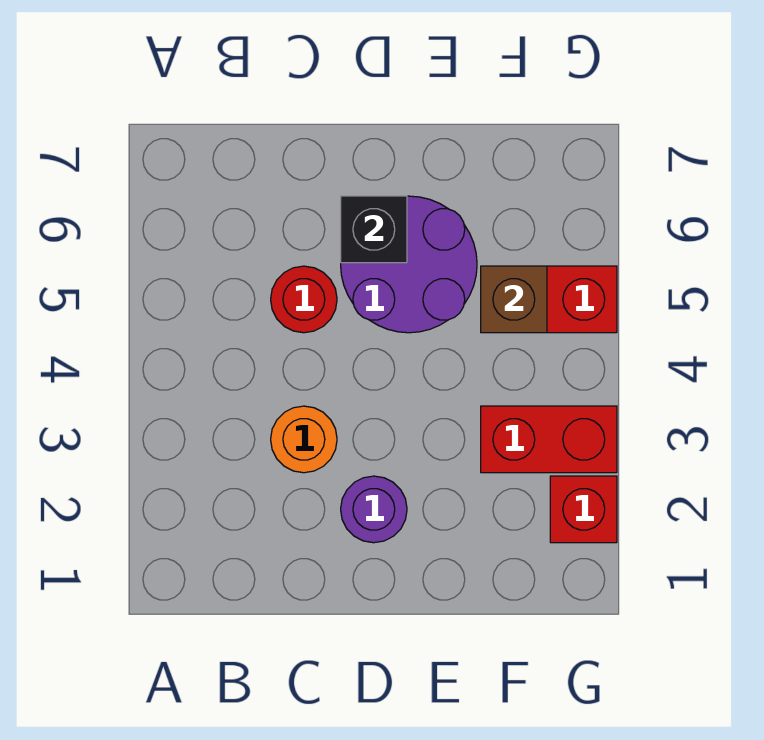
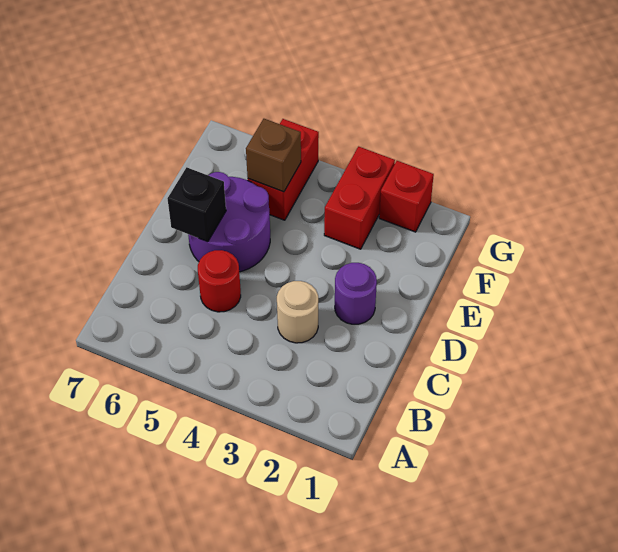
orange round brick C3 level 1 -> tan round brick C3 level 1

